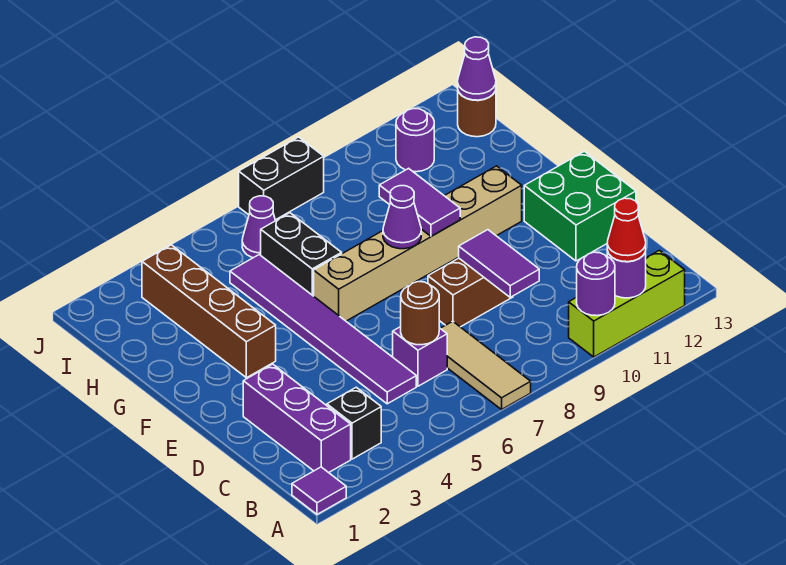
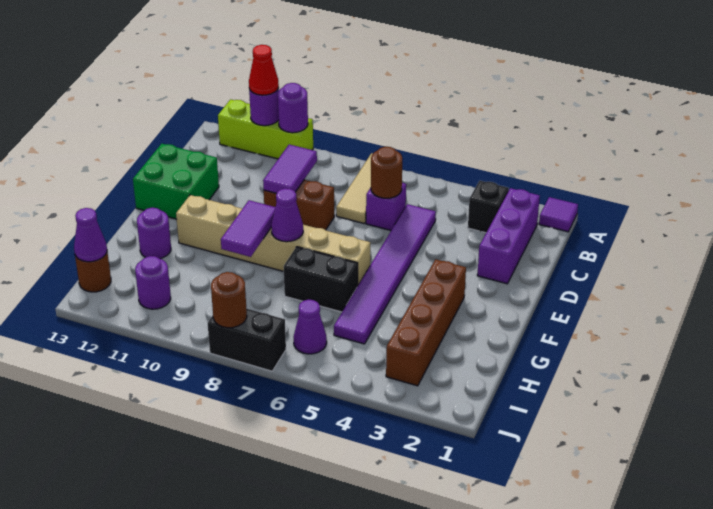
black brick G6:H6 level 1 -> black brick G6:G7 level 1
none -> purple round brick G12 level 1
none -> brown round brick J8 level 2

